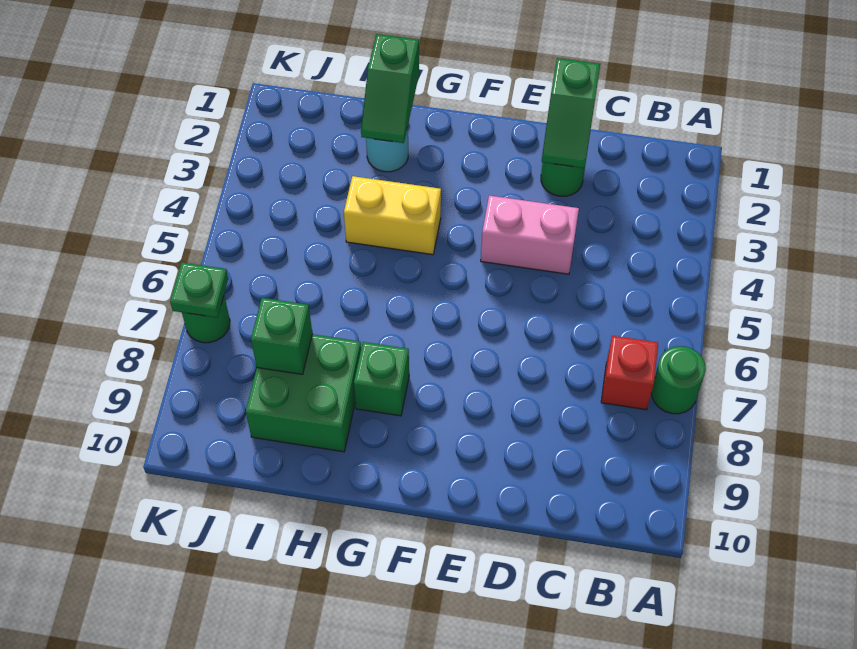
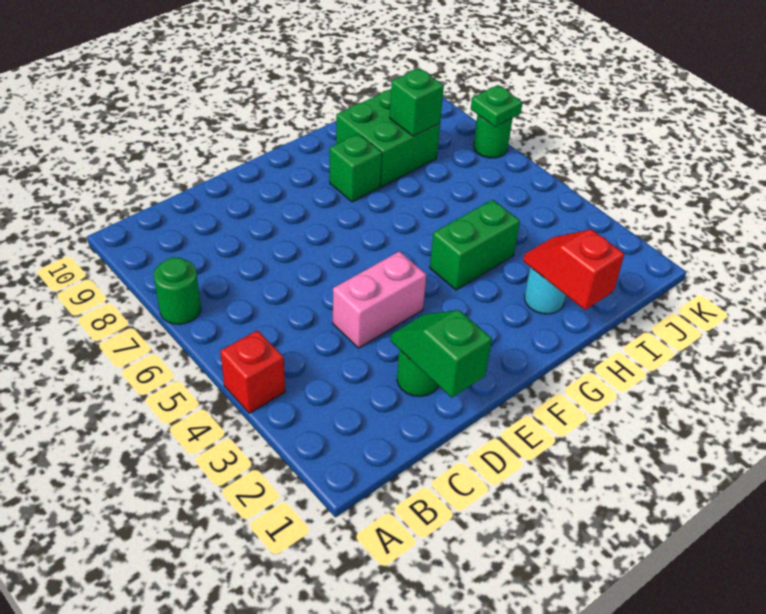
red brick B7 level 1 -> red brick A4 level 1
yellow brick G4:H4 level 1 -> green brick G4:H4 level 1
green slope H1:H2 level 2 top 1 -> red slope H1:H2 level 2 top 1

